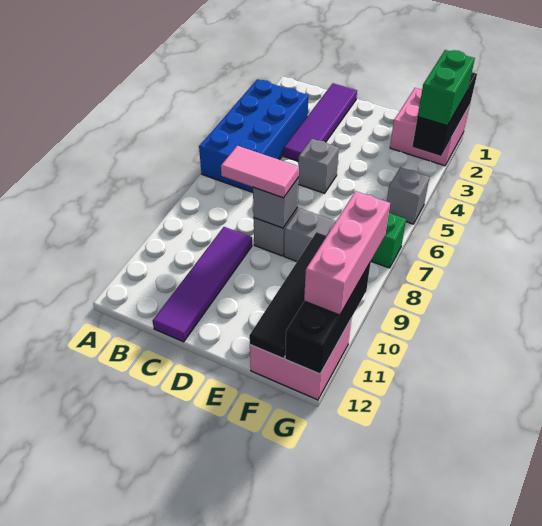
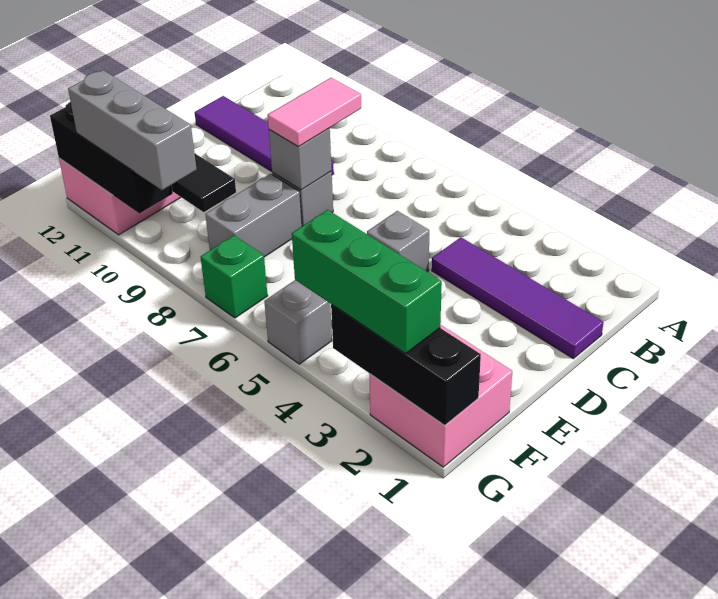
blue brick A3:B6 level 1 -> none
green brick G2:G3 level 3 -> green brick G2:G4 level 3
pink brick G9:G11 level 3 -> grey brick G9:G11 level 3

